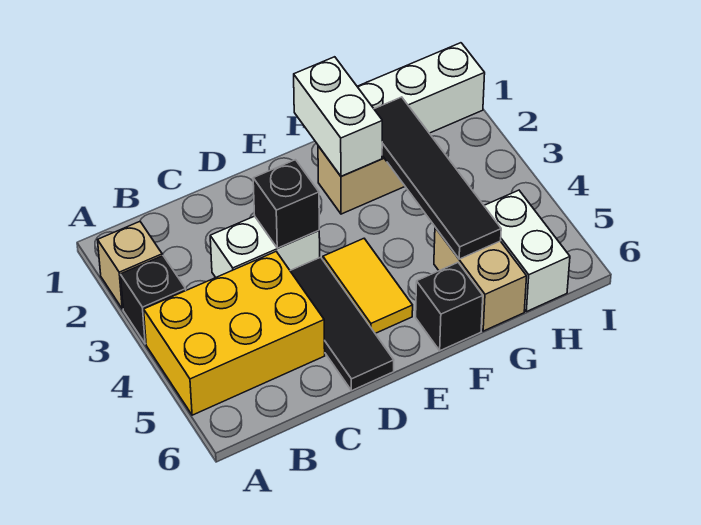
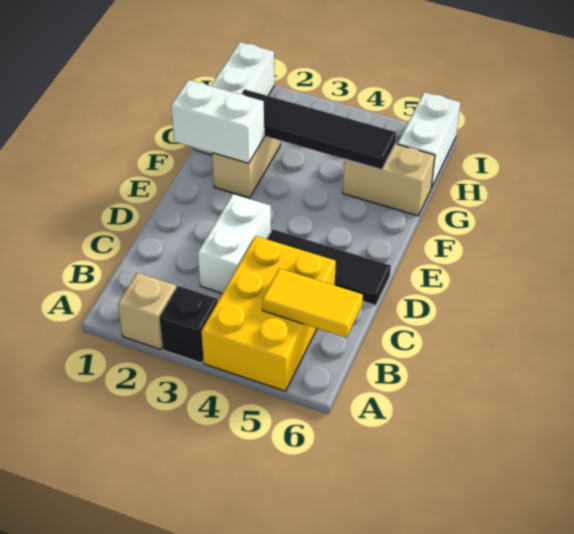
black brick D3 level 2 -> none
yellow tile E4:E5 level 1 -> yellow tile B5:B6 level 2
black brick F6 level 1 -> none
white brick H5:H6 level 1 -> white brick H6:I6 level 1

